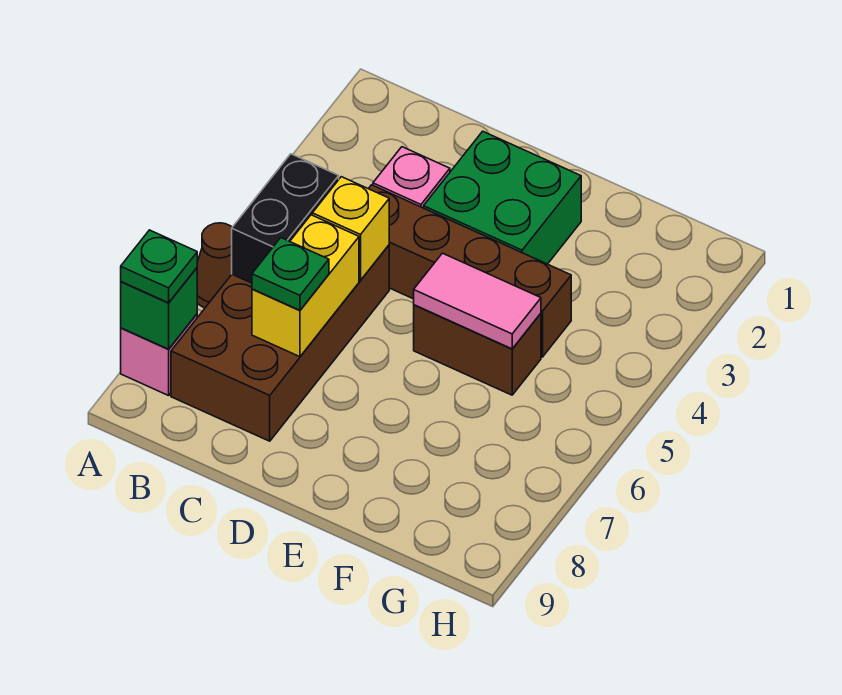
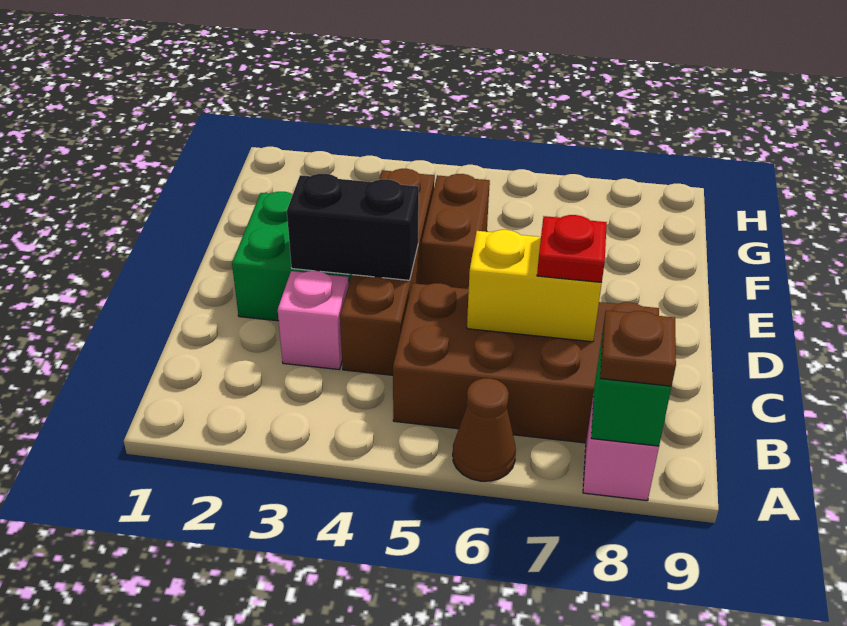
green plate A8 level 3 -> brown plate A8 level 3
black brick B5:B6 level 2 -> black brick D3:D4 level 2
yellow brick C5 level 2 -> none
green plate C7 level 3 -> red plate C7 level 3
pink tile E5:F5 level 2 -> none

